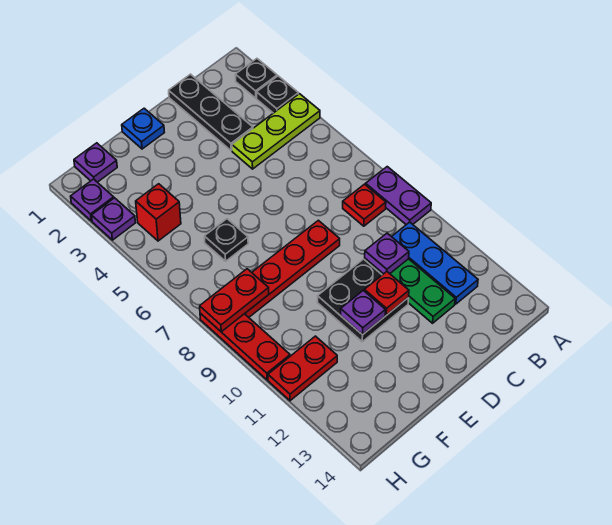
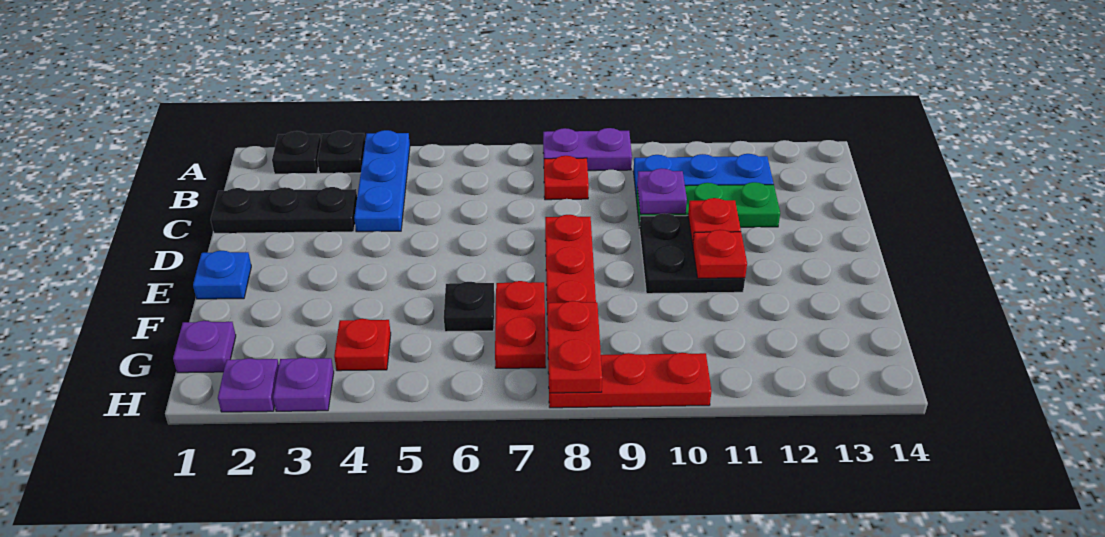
lime plate A4:C4 level 1 -> blue plate A4:C4 level 1
purple plate E11 level 2 -> red plate E11 level 2
red brick G4 level 1 -> red plate G4 level 1
red plate G11:H11 level 1 -> red plate F7:G7 level 1

